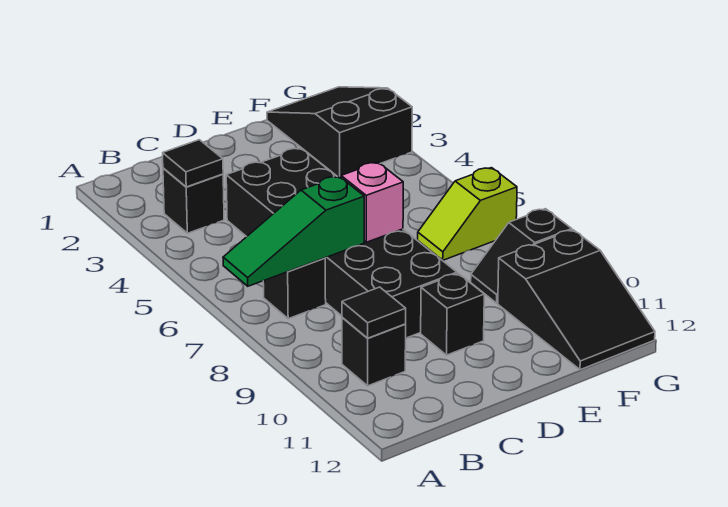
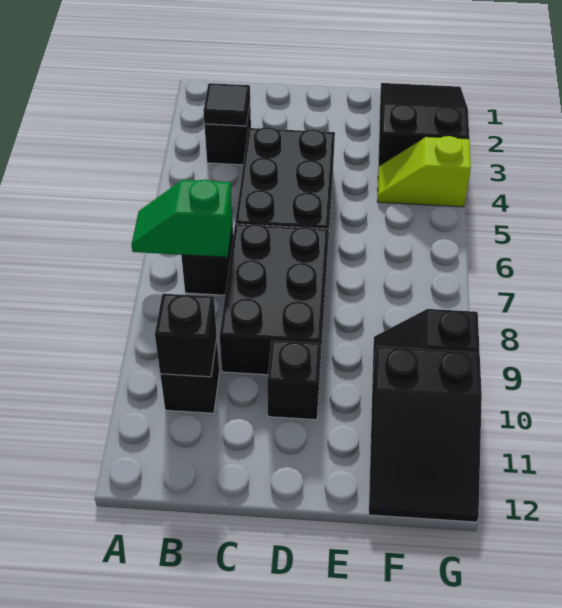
green slope A7:C7 level 2 top C -> green slope A7:B7 level 2 top B
black tile B10 level 2 -> black brick B10 level 2
pink brick D7 level 2 -> none
lime slope F7:G7 level 1 top G -> lime slope F4:G4 level 1 top G

